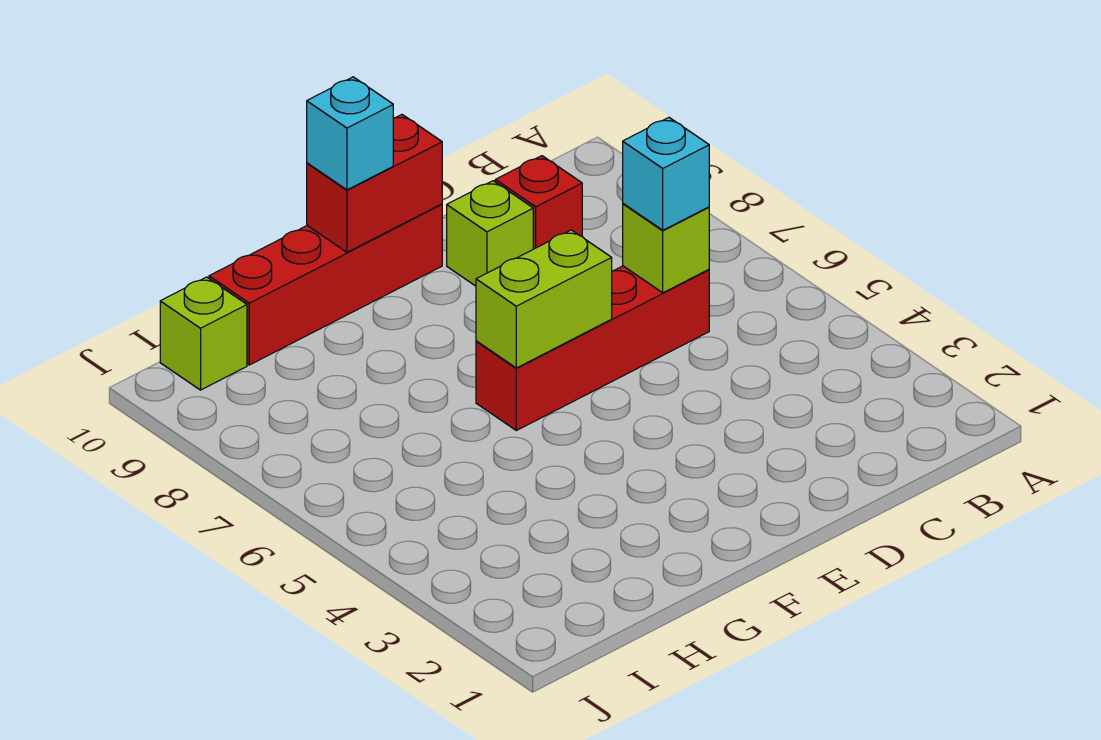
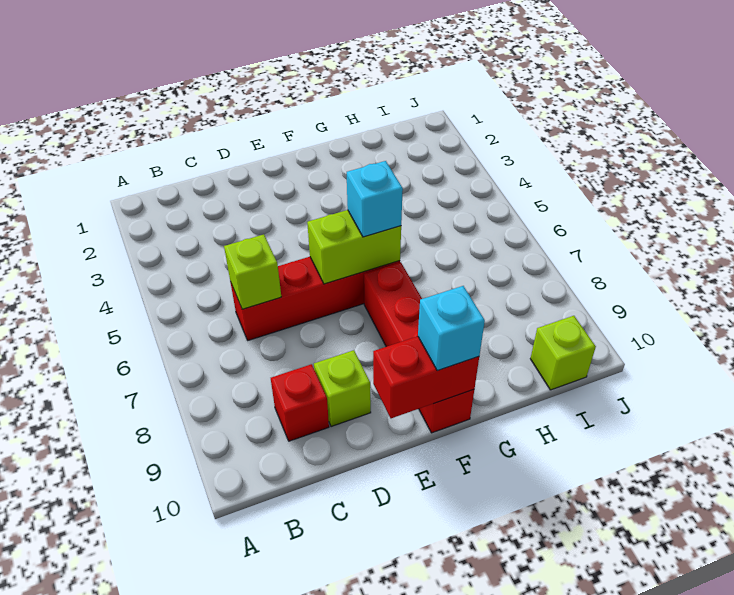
cyan brick C6 level 3 -> cyan brick F6 level 3
red brick E10:H10 level 1 -> red brick F7:F10 level 1

